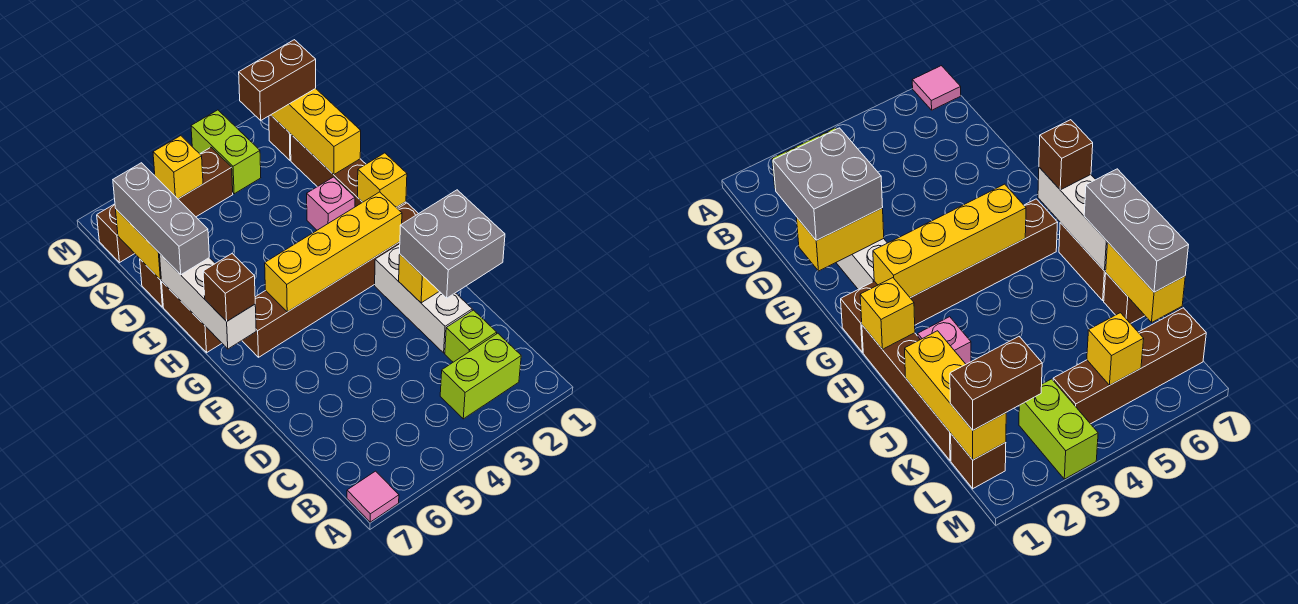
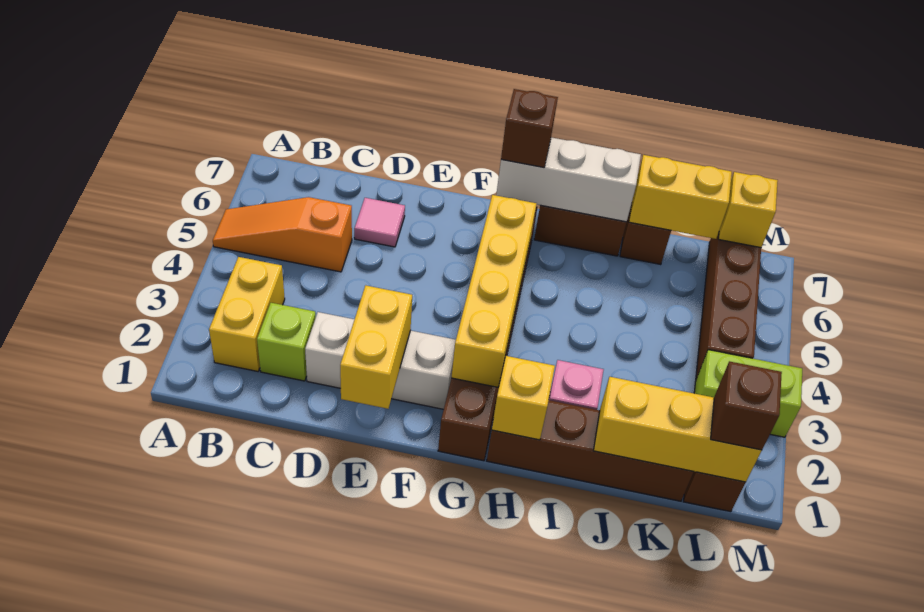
none -> orange slope A5:C5 level 1 top C
pink tile A7 level 1 -> pink tile D6 level 1
lime brick B2:B3 level 1 -> yellow brick B2:B3 level 1
grey brick D1:E2 level 3 -> none
grey brick I7:K7 level 3 -> none
brown brick L1:L2 level 3 -> brown brick L1 level 3
yellow brick L5 level 2 -> yellow brick L7 level 2

